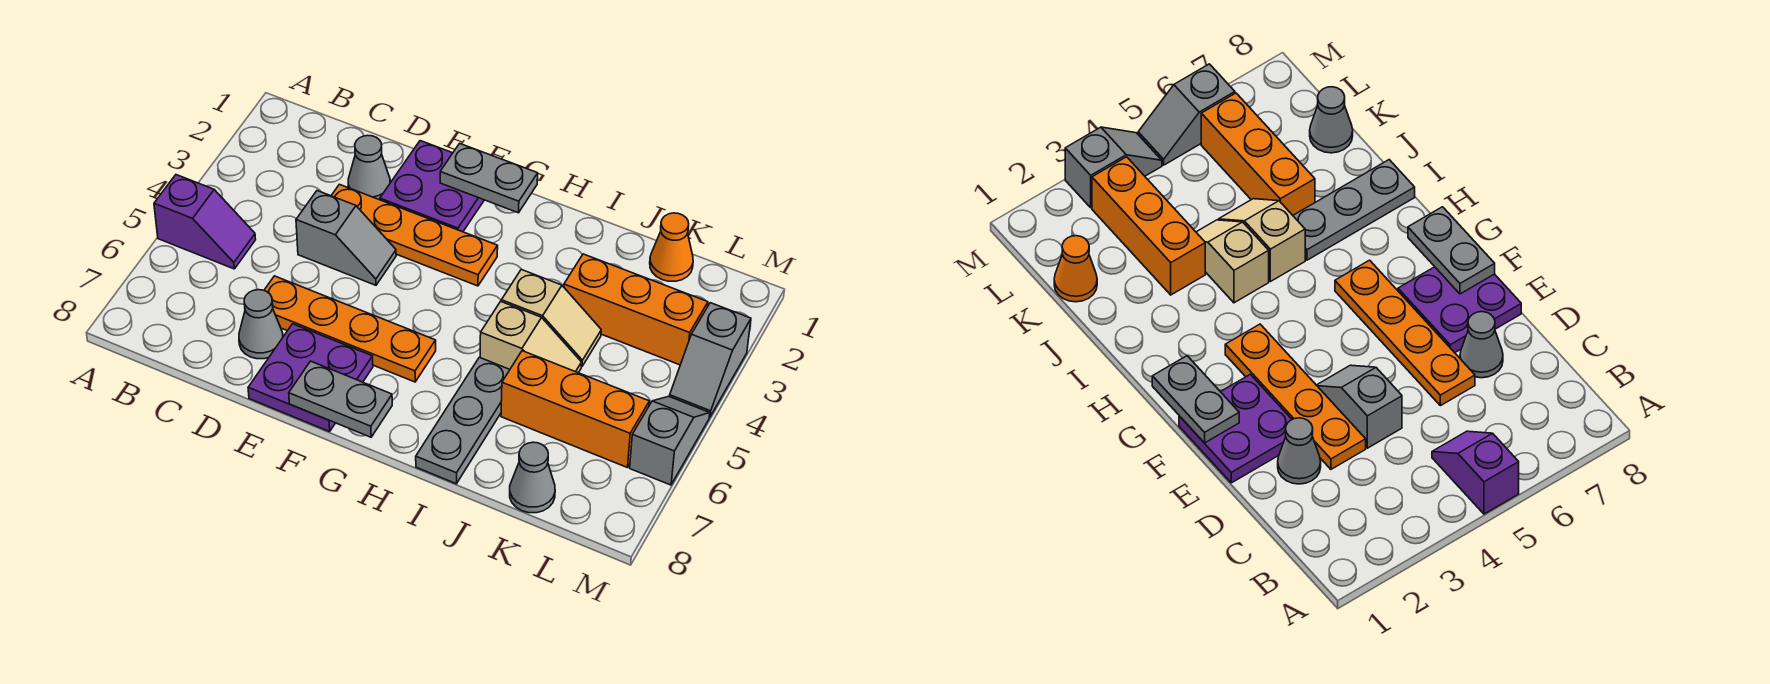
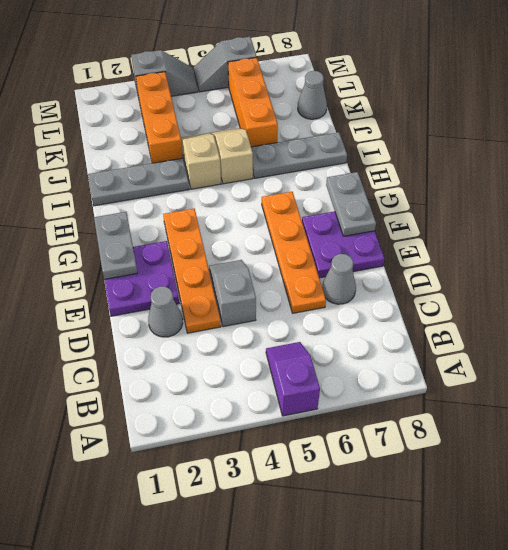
none -> grey plate I1:I3 level 1
orange cone K1 level 1 -> none

